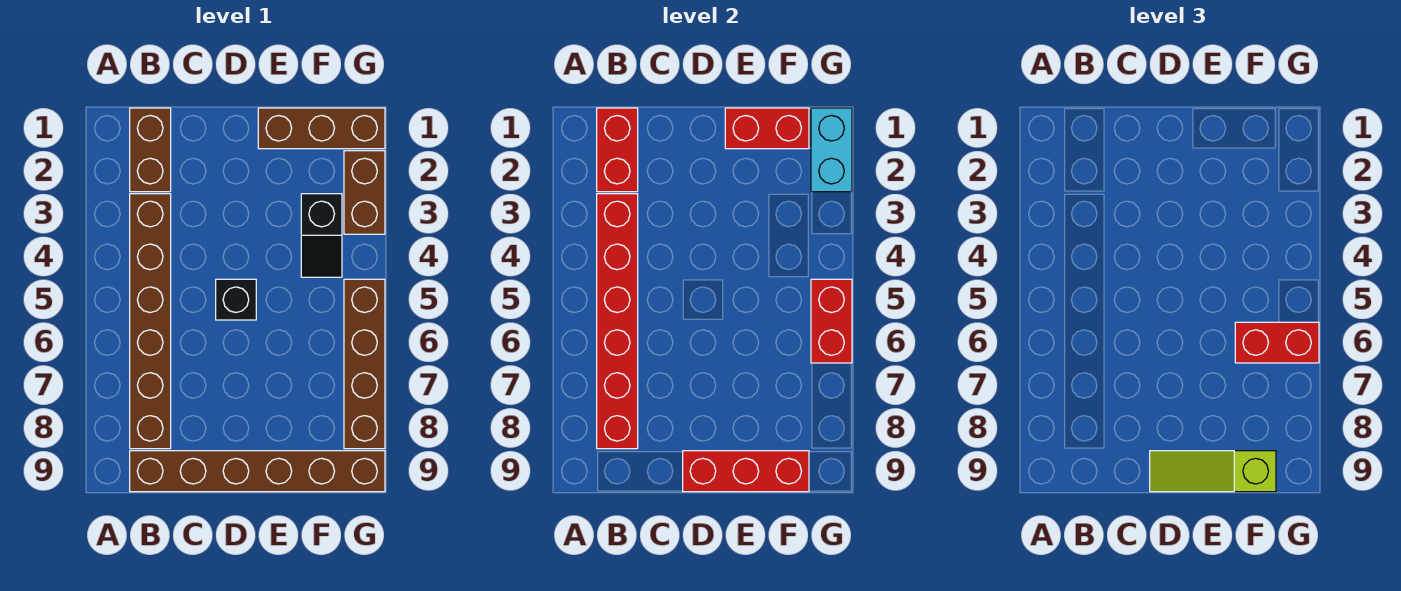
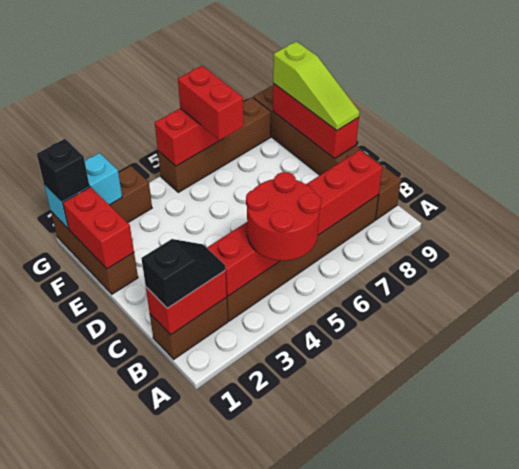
none -> red round brick A4:B5 level 3
black brick D5 level 1 -> black brick G1 level 3
black slope F3:F4 level 1 top 3 -> black slope B1:B2 level 3 top 1

